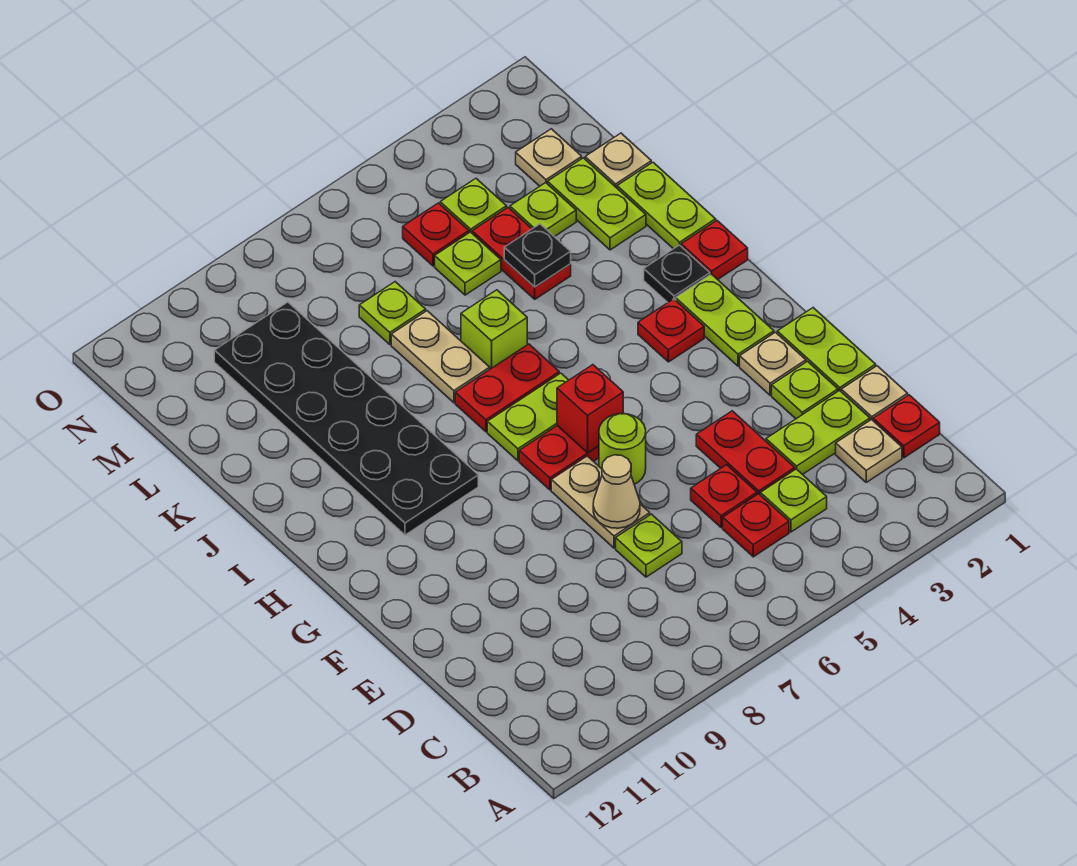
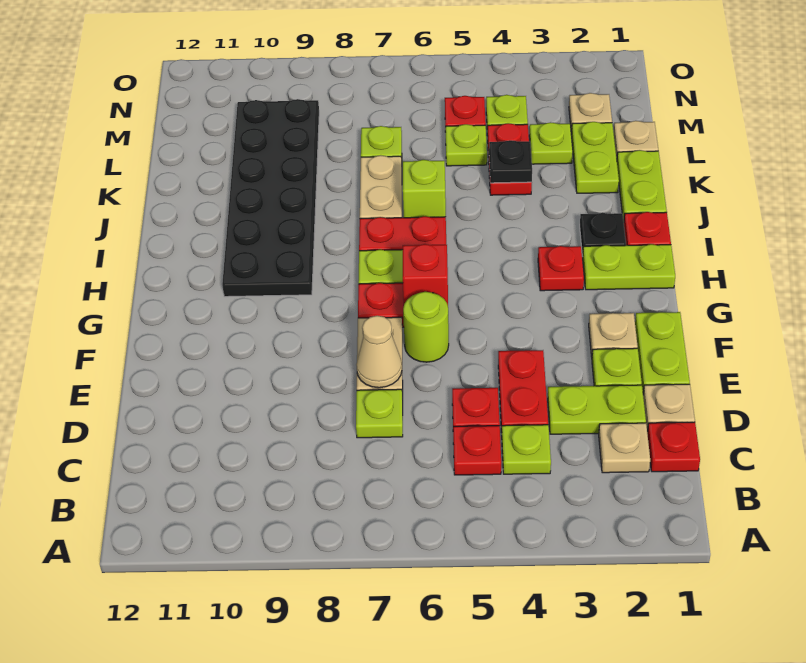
lime plate G2:H2 level 1 -> lime plate H1:H2 level 1

